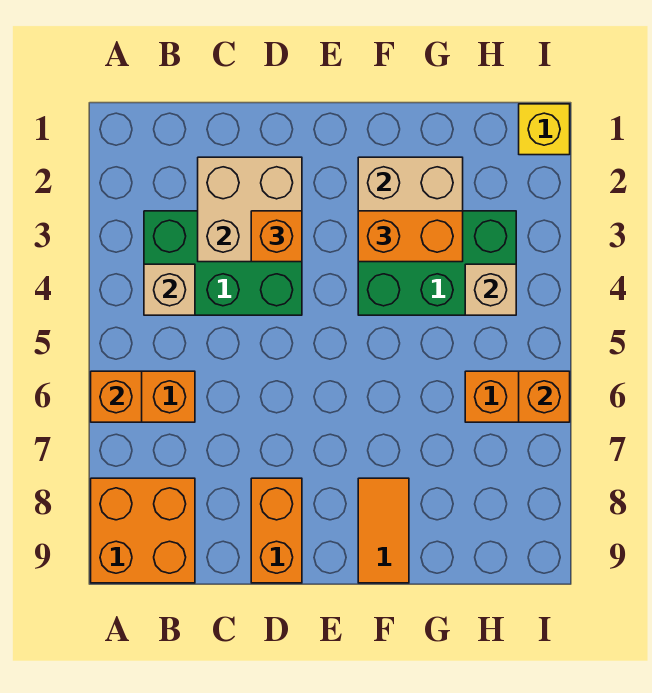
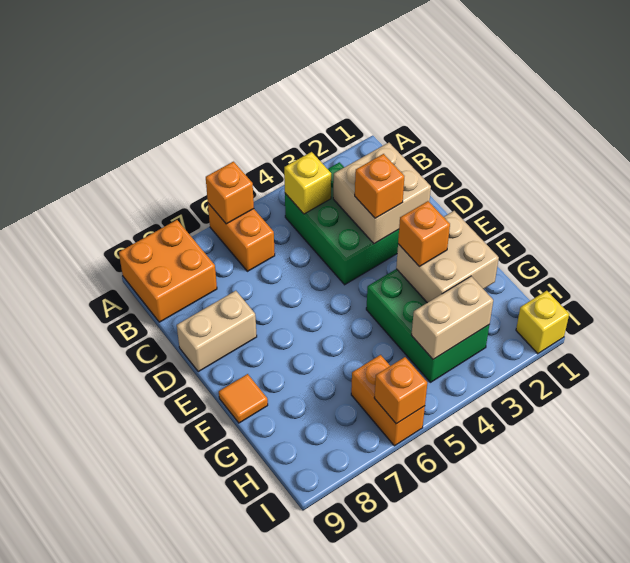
tan brick B4 level 2 -> yellow brick B4 level 2
orange brick D8:D9 level 1 -> tan brick D8:D9 level 1
orange brick F3:G3 level 3 -> orange brick F3 level 3
orange tile F8:F9 level 1 -> orange tile F9 level 1
tan brick H4 level 2 -> tan brick H3:H4 level 2

